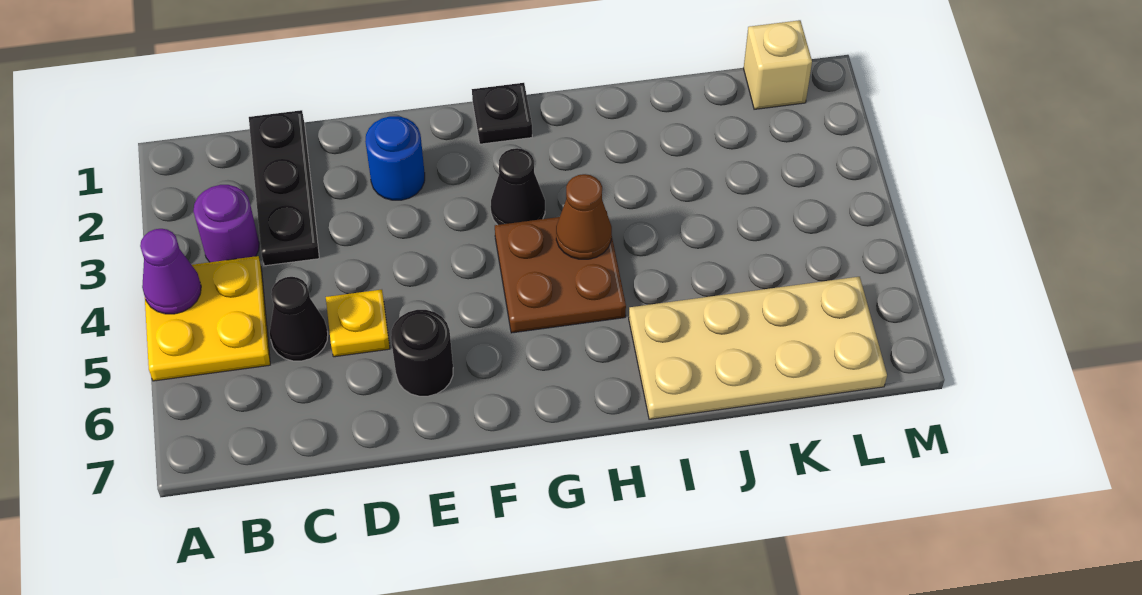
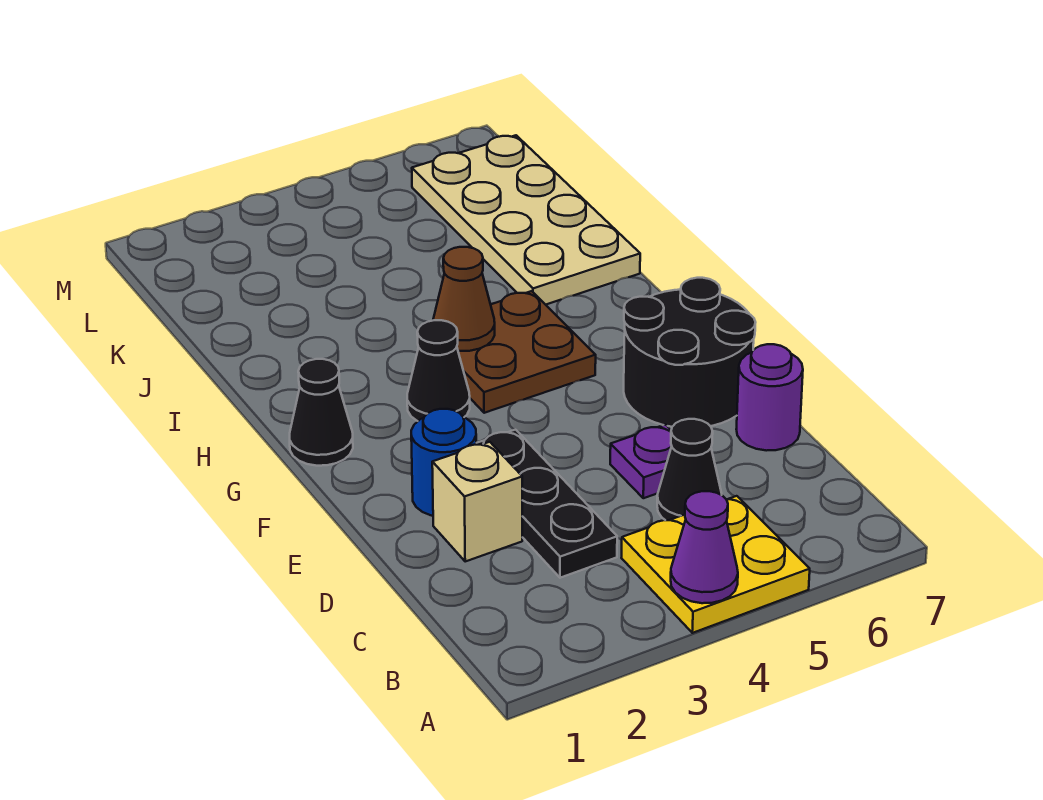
purple round brick B3 level 1 -> purple round brick D7 level 1
black plate C1:C3 level 1 -> black plate C3:E3 level 1
yellow plate D5 level 1 -> purple plate D5 level 1
black round brick E6 level 1 -> black round brick E6:F7 level 1
black plate G1 level 1 -> black cone G1 level 1
tan brick L1 level 1 -> tan brick D2 level 1

